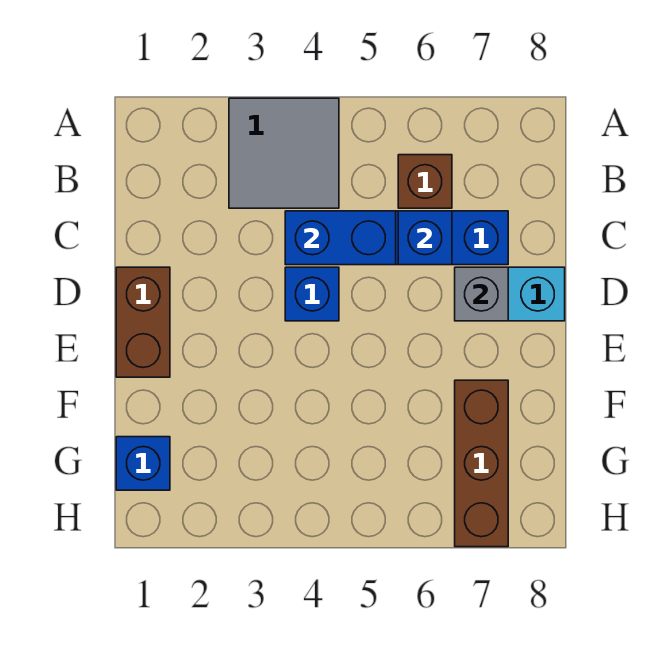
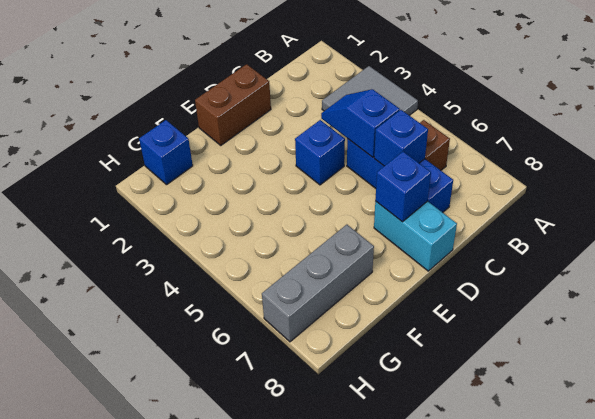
blue brick C4:C5 level 2 -> blue slope C4:C5 level 2 top 5
grey brick D7 level 2 -> blue brick D7 level 2
brown brick F7:H7 level 1 -> grey brick F7:H7 level 1

